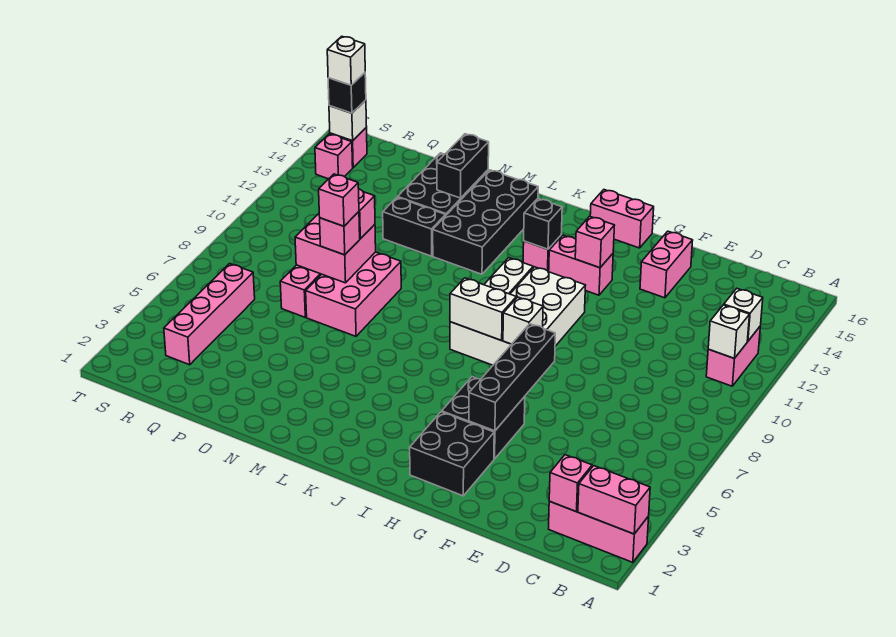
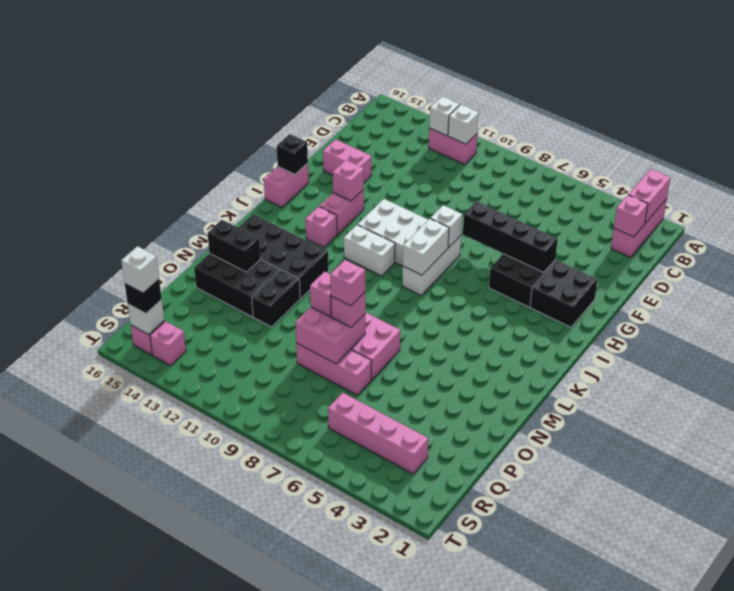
black brick J13 level 2 -> black brick H16 level 2

